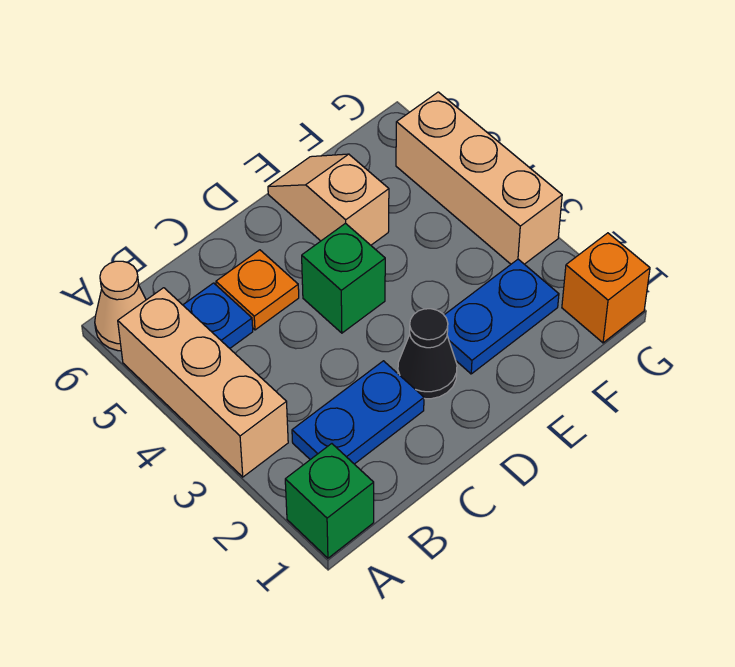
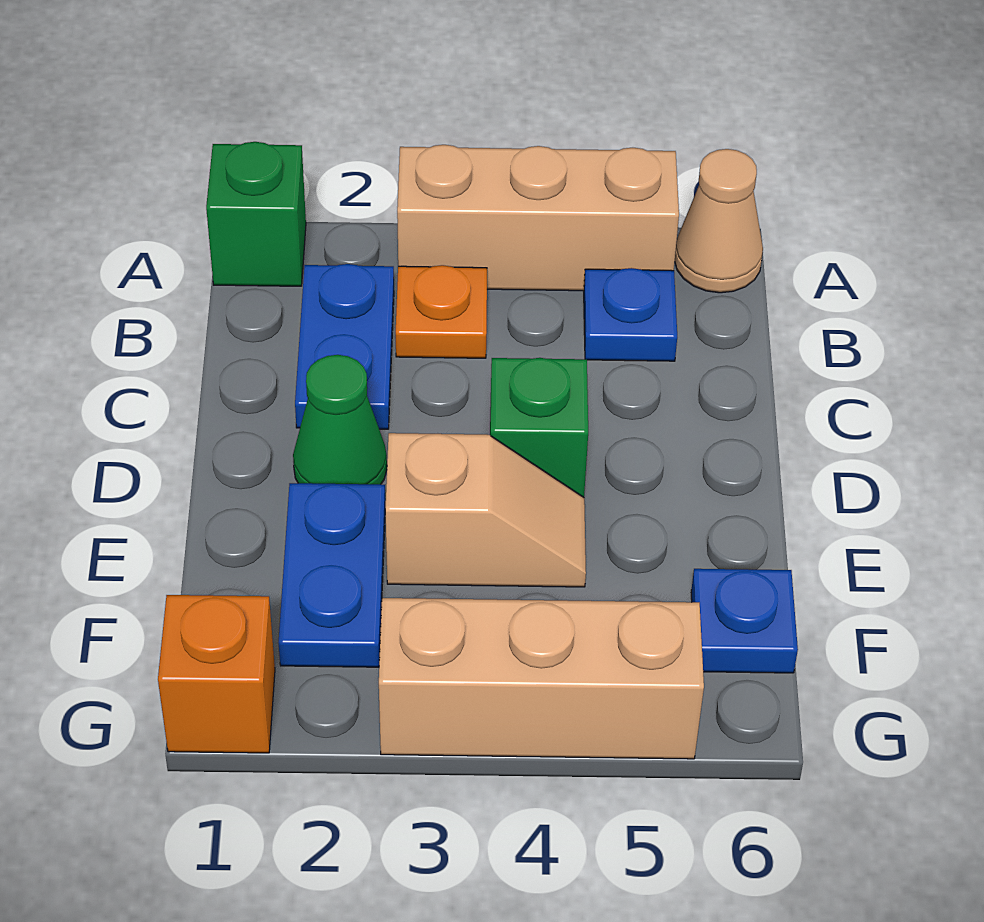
orange plate C5 level 1 -> orange plate B3 level 1
black cone D2 level 1 -> green cone D2 level 1
tan slope E5:E6 level 1 top 5 -> tan slope E3:E4 level 1 top 3
none -> blue plate F6 level 1

